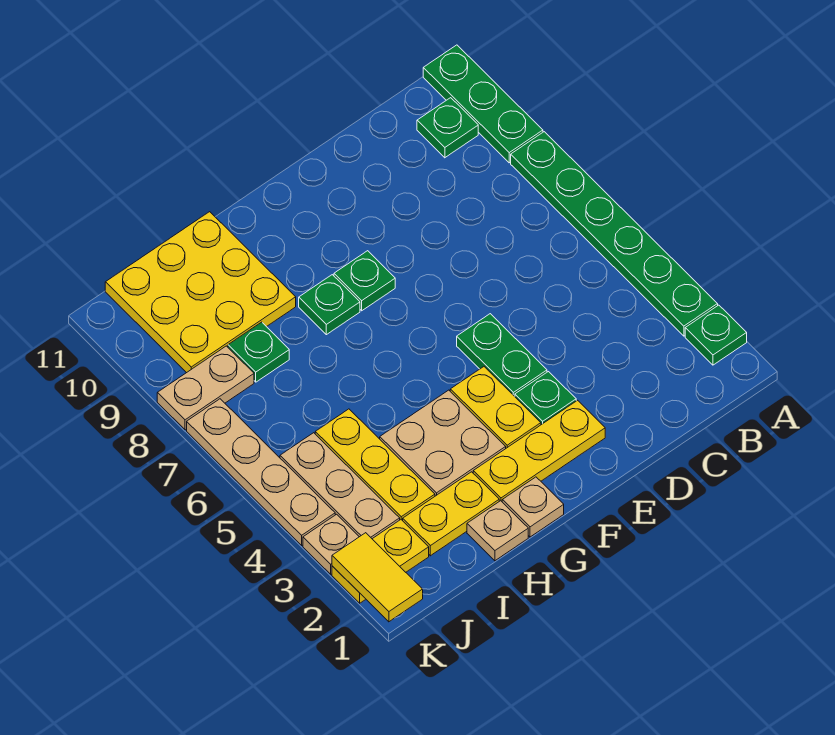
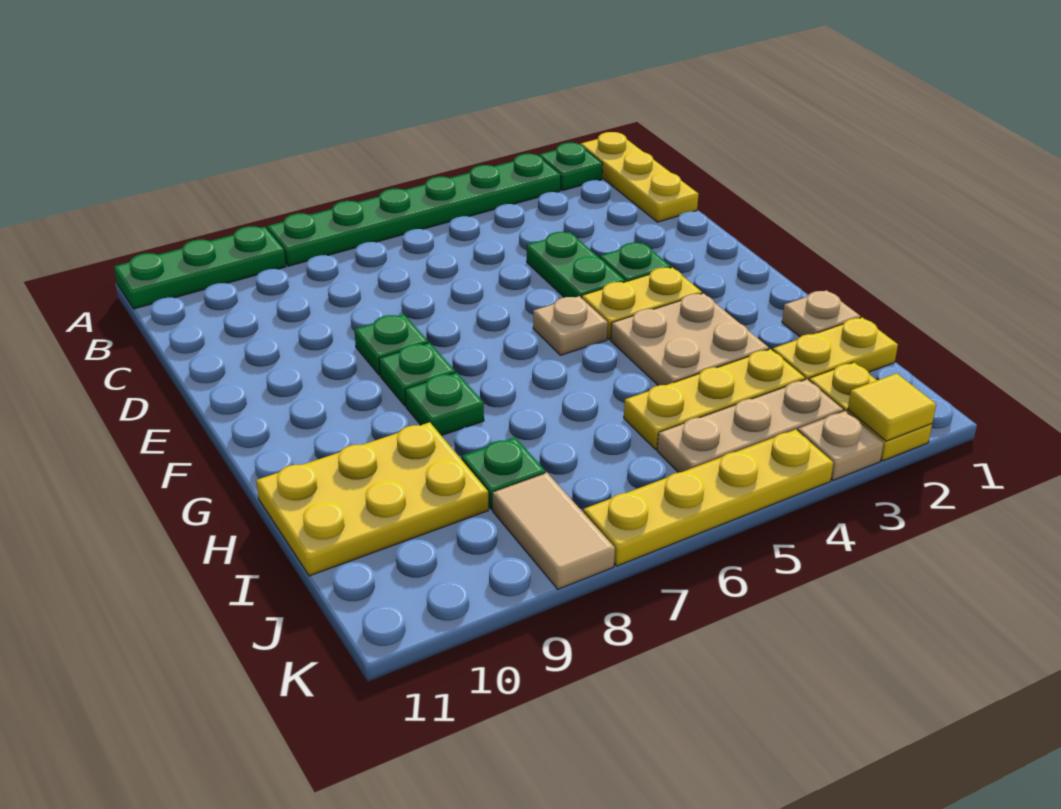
green plate B10 level 1 -> green plate E8 level 1
yellow plate E2:G2 level 1 -> yellow plate A1:C1 level 1
green plate E4:E5 level 1 -> green plate D4:E4 level 1
tan plate G1 level 1 -> tan plate F5 level 1
yellow plate H2:I2 level 1 -> yellow plate I1:I2 level 1
yellow plate H9:J11 level 1 -> yellow plate H9:I11 level 1
tan plate J8:K8 level 1 -> tan tile J8:K8 level 1
yellow tile K1:K2 level 2 -> yellow tile K2 level 2
tan plate K4:K7 level 1 -> yellow plate K4:K7 level 1

